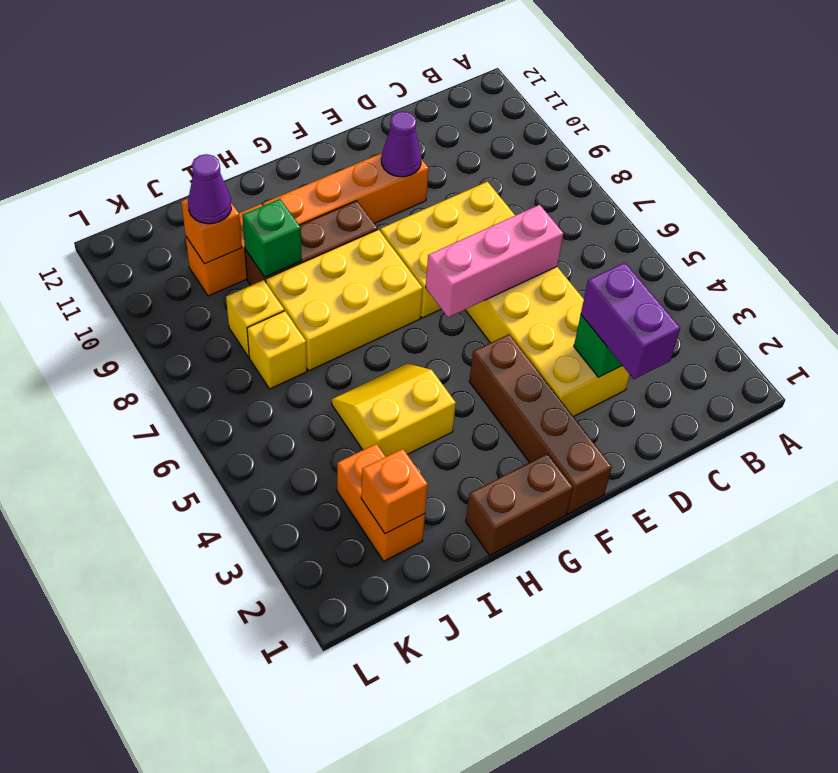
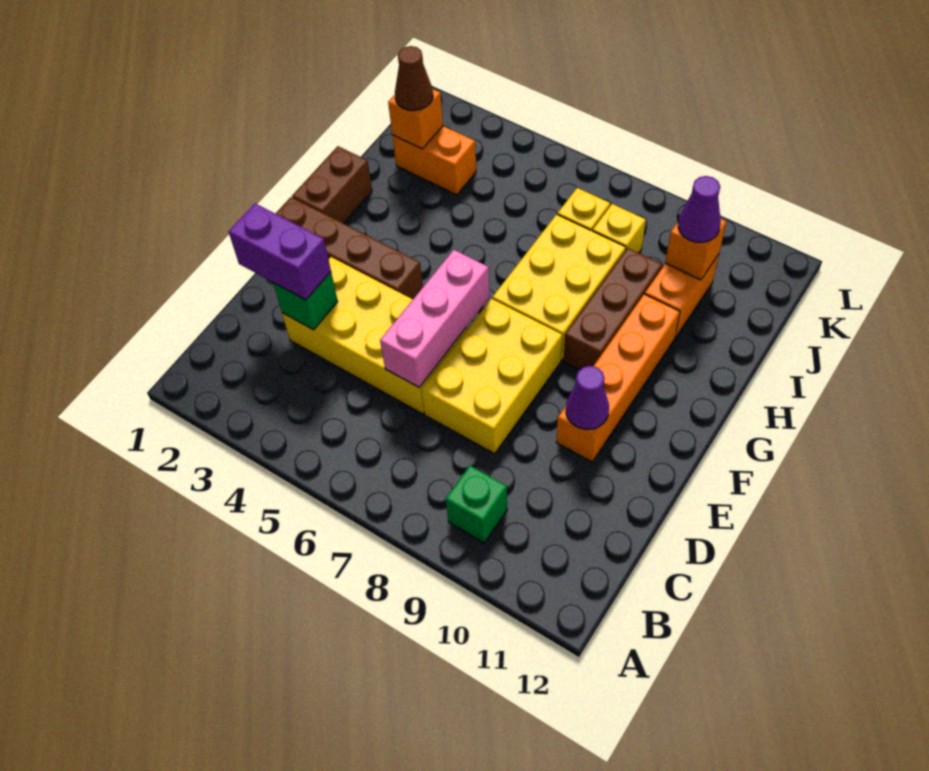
yellow slope H4:I5 level 1 top 4 -> none
green brick I9 level 2 -> green brick B9 level 1
none -> brown cone J2 level 3

